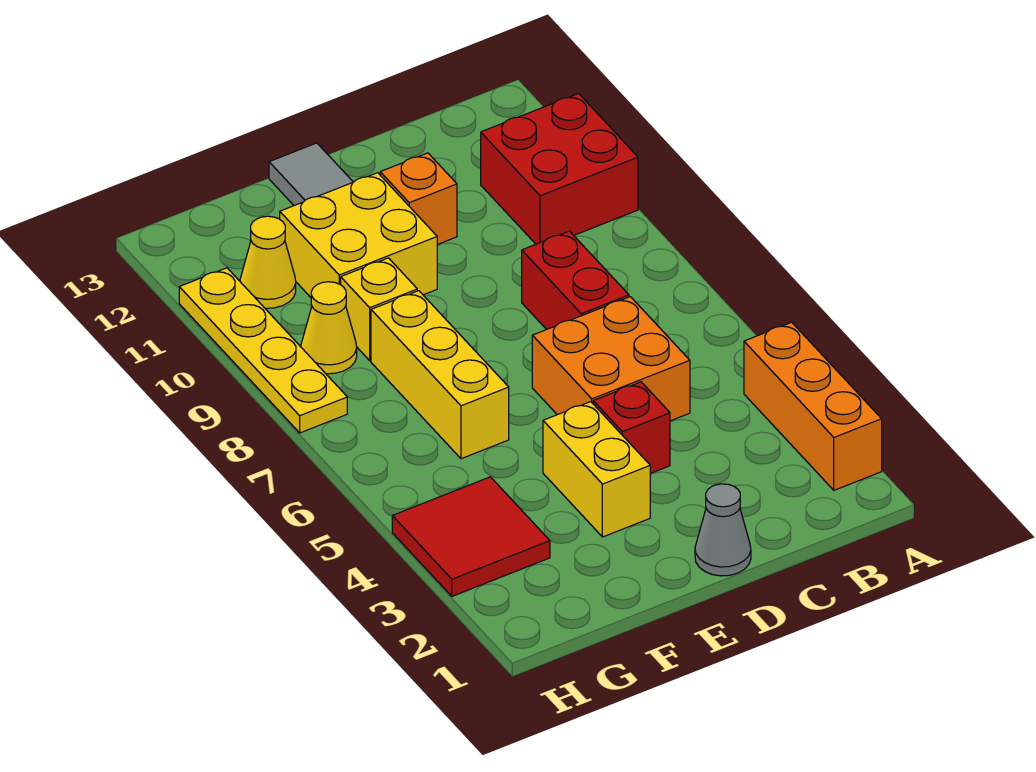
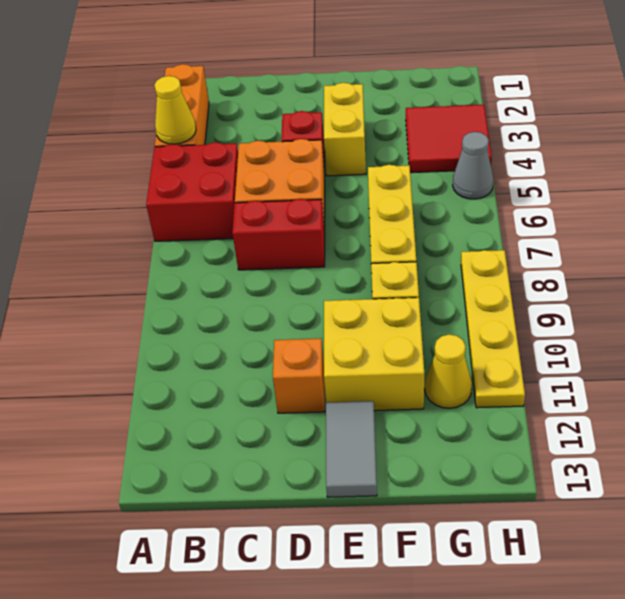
red brick A10:B11 level 1 -> red brick A5:B6 level 1
red brick C7:C8 level 1 -> red brick C7:D7 level 1
grey cone D1 level 1 -> grey cone H5 level 1
yellow cone G9 level 1 -> yellow cone A4 level 2

